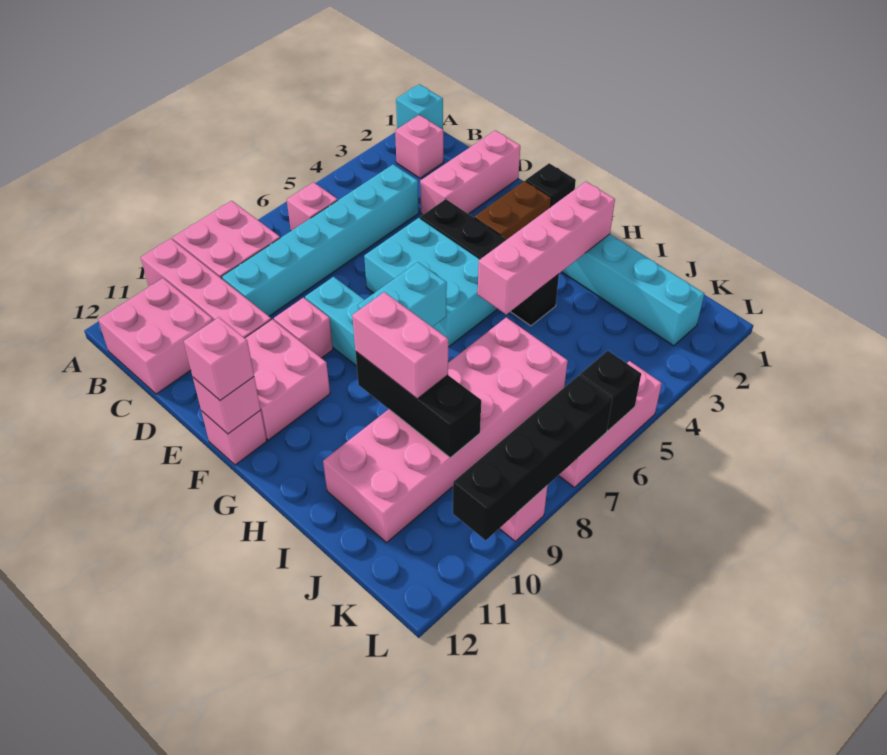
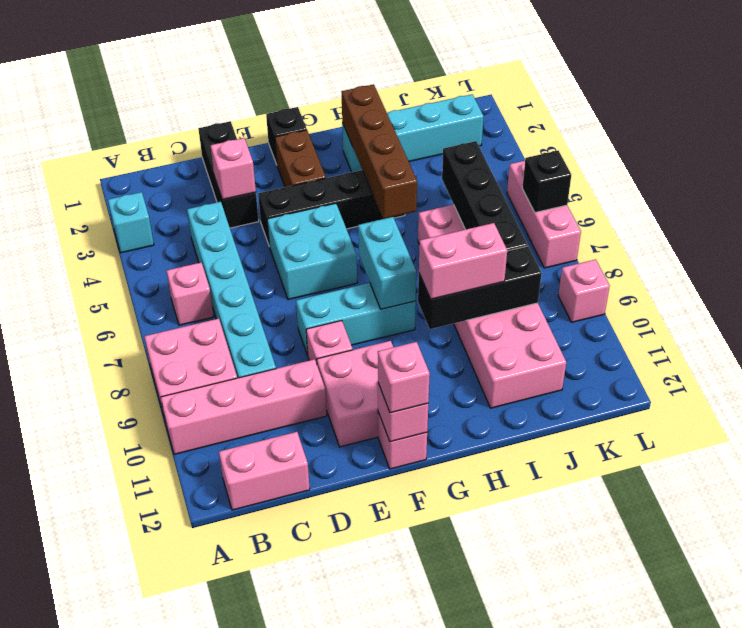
cyan brick A1 level 1 -> cyan brick A3 level 1
pink brick B2 level 1 -> pink brick D3 level 2
pink brick B11:C12 level 1 -> pink brick B12:C12 level 1
pink brick D1:D3 level 1 -> black brick D1:D3 level 1
cyan brick E5:G6 level 1 -> cyan brick E5:F6 level 1
pink brick H2:H5 level 2 -> brown brick H2:H5 level 2
black brick L7:L10 level 2 -> black brick J5:J8 level 2

